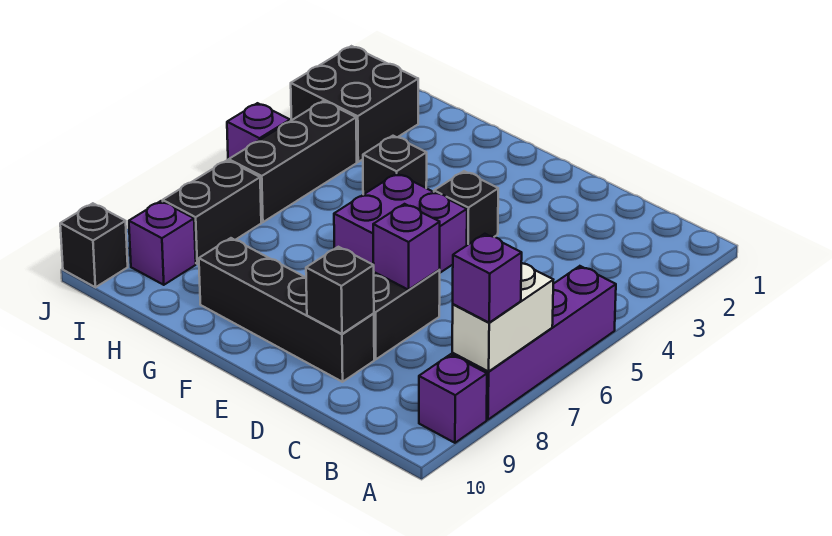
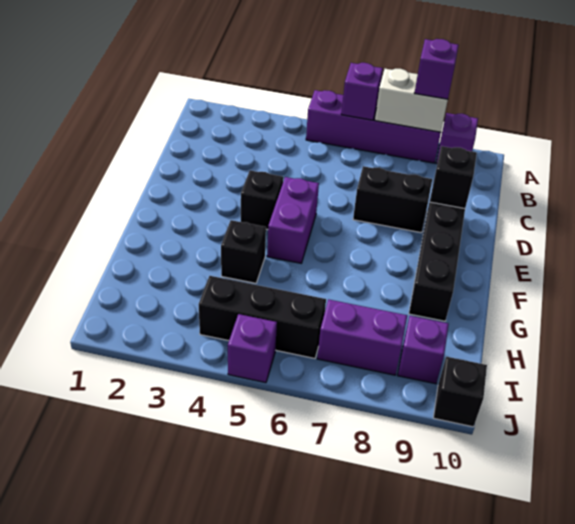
purple brick D7 level 2 -> purple brick A6 level 2
purple brick E5:F6 level 1 -> purple brick E5:F5 level 1
black brick I2:J3 level 1 -> none
black brick I7:I8 level 1 -> purple brick I7:I8 level 1

